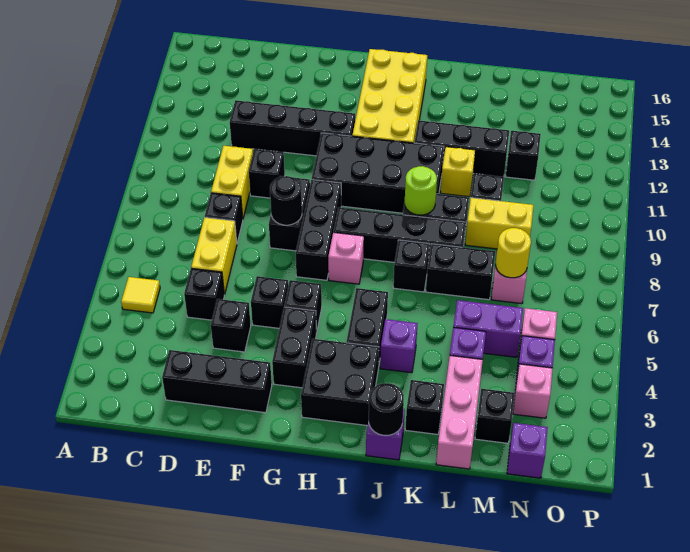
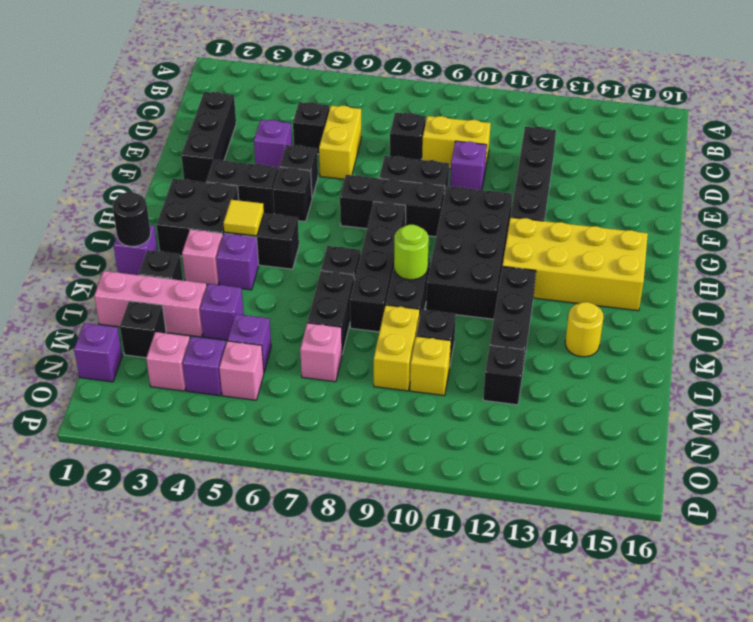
yellow tile B5 level 1 -> yellow tile I4 level 2
yellow brick D6:D7 level 1 -> yellow brick D6:E6 level 1
black brick E4 level 1 -> purple brick E4 level 1
black brick E10 level 1 -> purple brick E10 level 1
black round brick F8 level 2 -> none
pink brick H7 level 1 -> pink brick J3 level 1
yellow brick K11 level 1 -> yellow brick M10 level 1
purple brick L5:M5 level 1 -> purple brick M5 level 1
yellow round brick M7 level 2 -> yellow round brick K14 level 1

